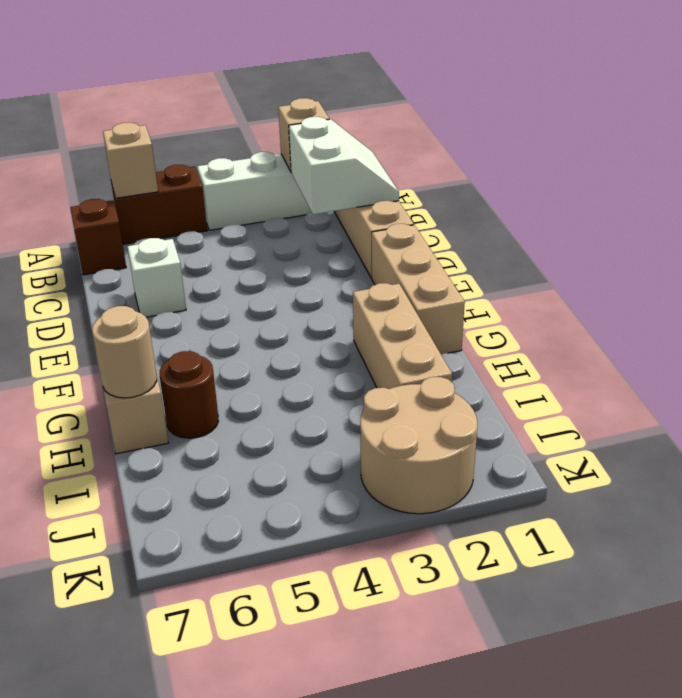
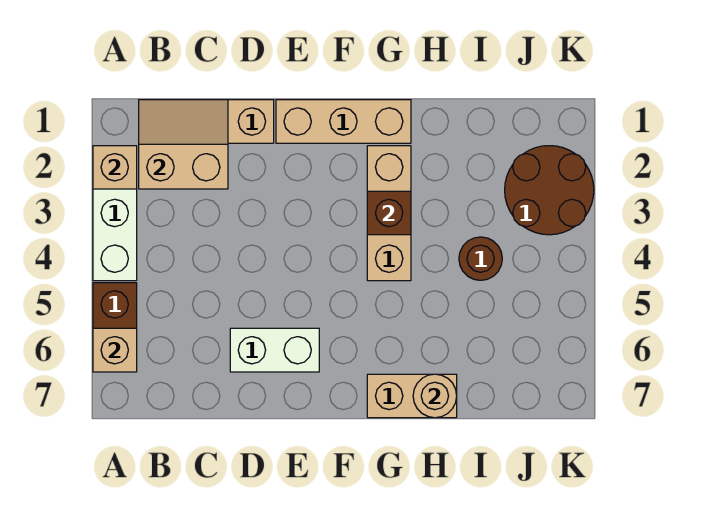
white slope B1:C2 level 2 top 2 -> tan slope B1:C2 level 2 top 2
brown brick B7 level 1 -> brown brick G3 level 2
white brick D6 level 1 -> white brick D6:E6 level 1
tan brick G2:I2 level 1 -> tan brick G2:G4 level 1
brown round brick H6 level 1 -> brown round brick I4 level 1
tan round brick J2:K3 level 1 -> brown round brick J2:K3 level 1

